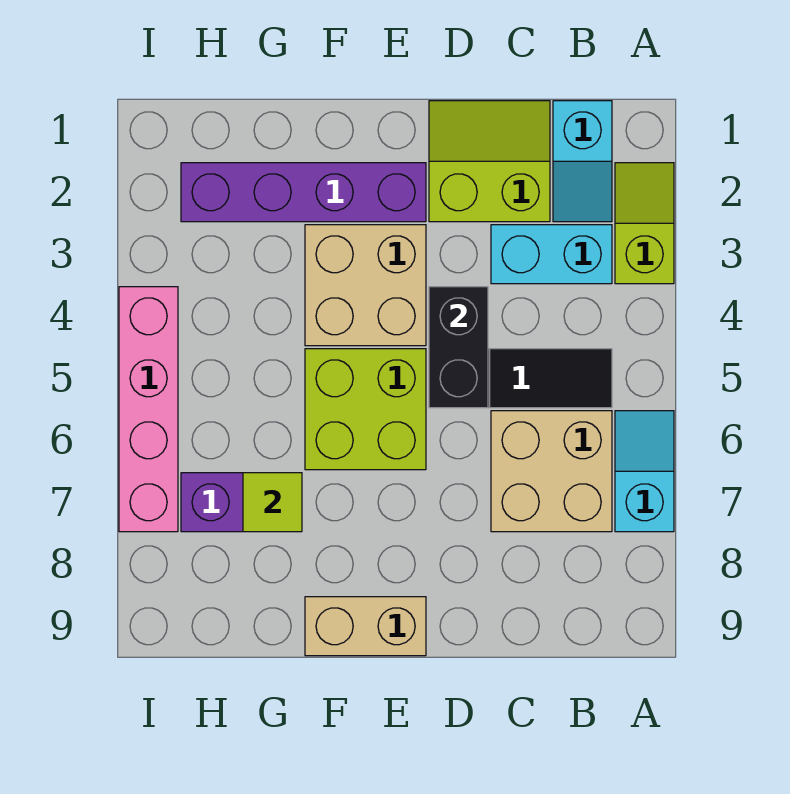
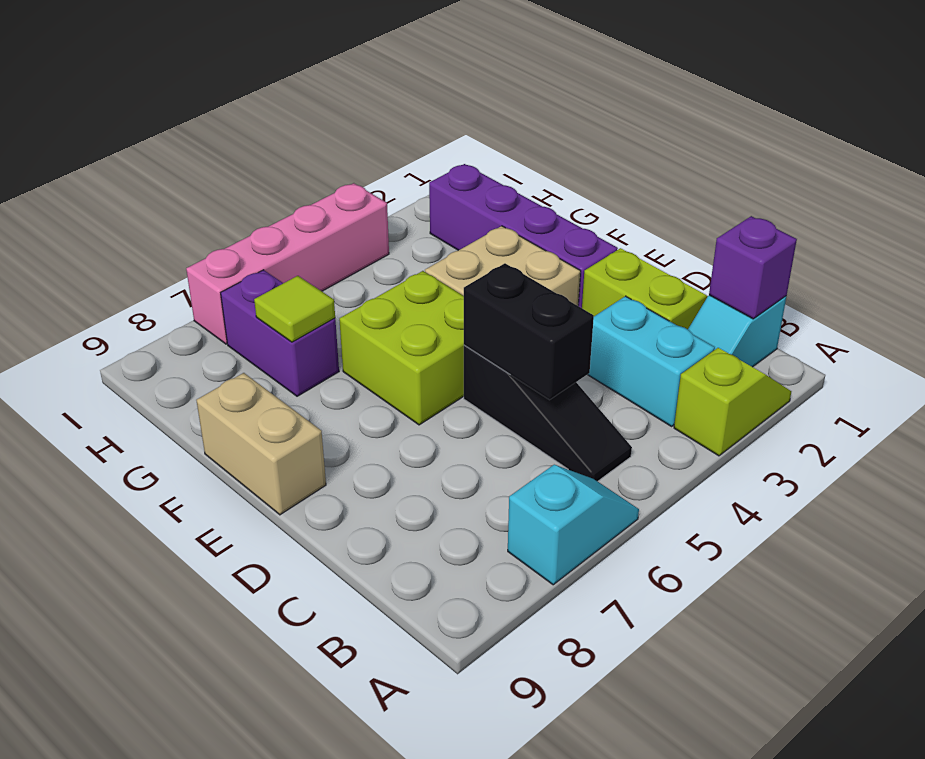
none -> purple brick B1 level 2
tan brick B6:C7 level 1 -> none
black brick D4:D5 level 2 -> black brick C5:D5 level 2

